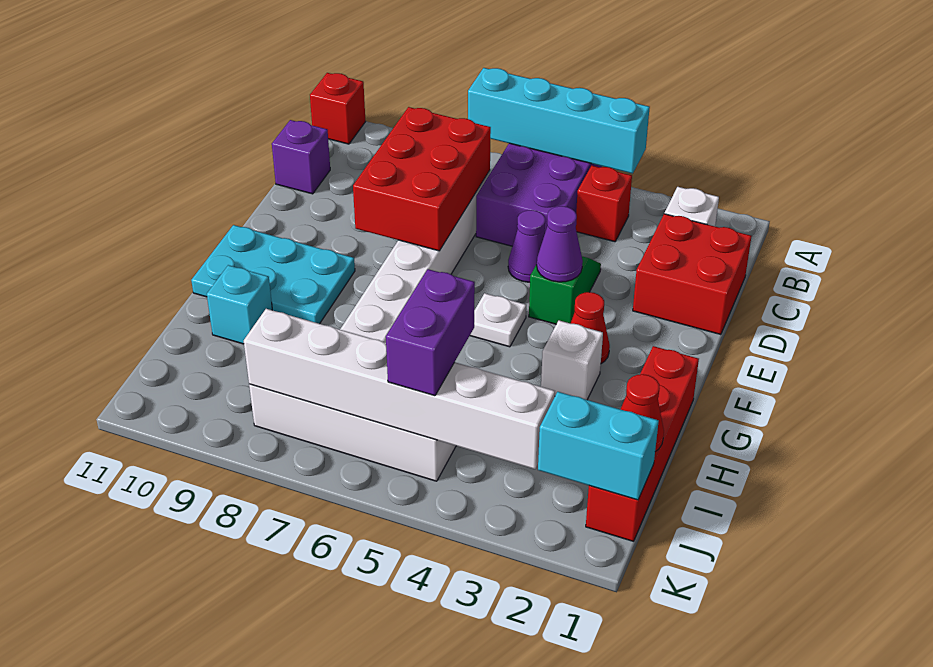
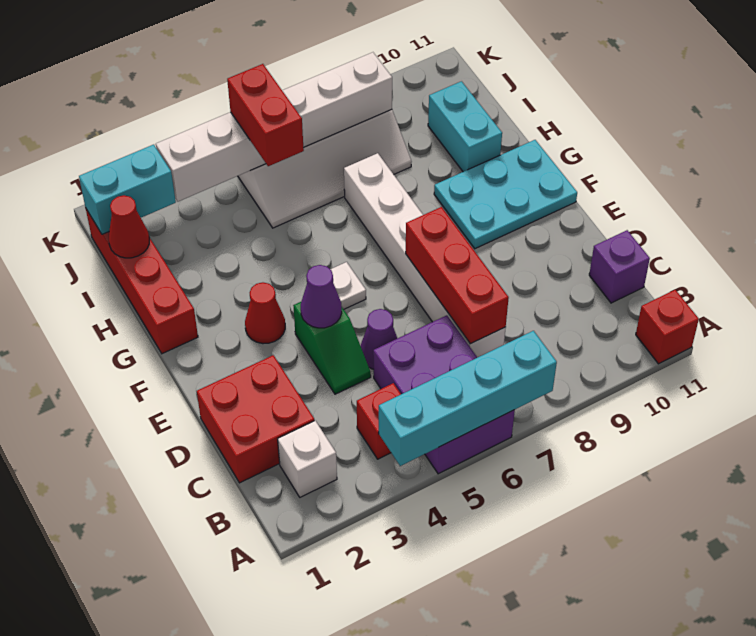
red brick C7:E8 level 2 -> red brick C7:E7 level 2
white brick G3 level 1 -> none
cyan brick H10 level 1 -> cyan brick H10:I10 level 1
purple brick I5:J5 level 3 -> red brick I5:J5 level 3

